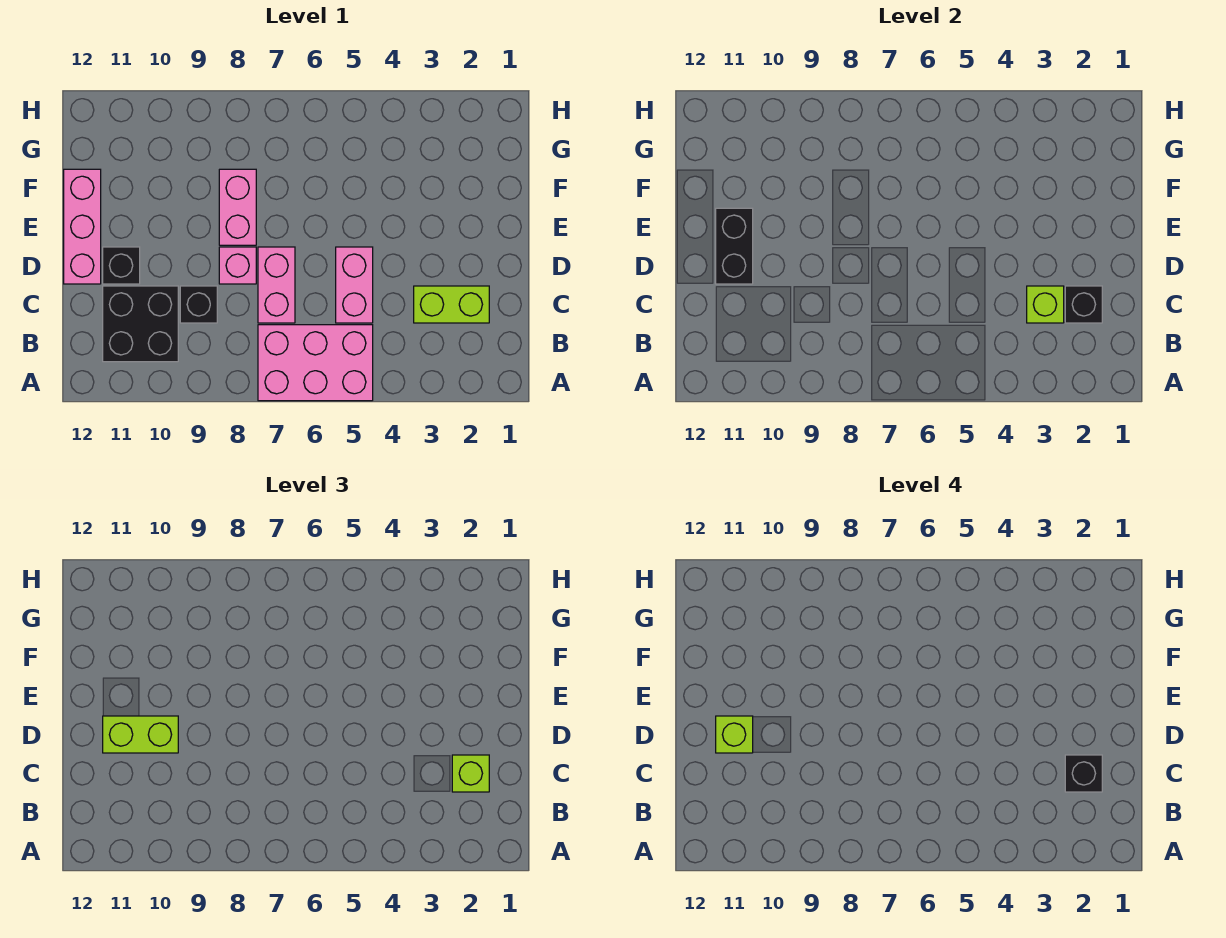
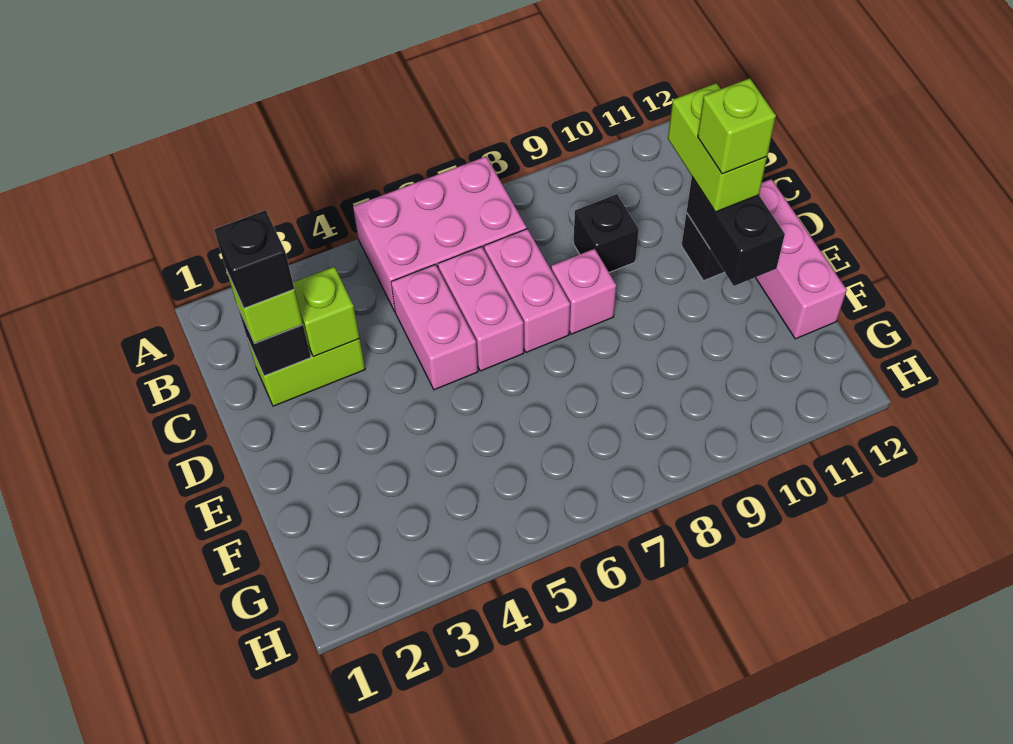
black brick B10:C11 level 1 -> none
lime brick D10:D11 level 3 -> lime brick C11:D11 level 3
pink brick E8:F8 level 1 -> pink brick C6:D6 level 1

